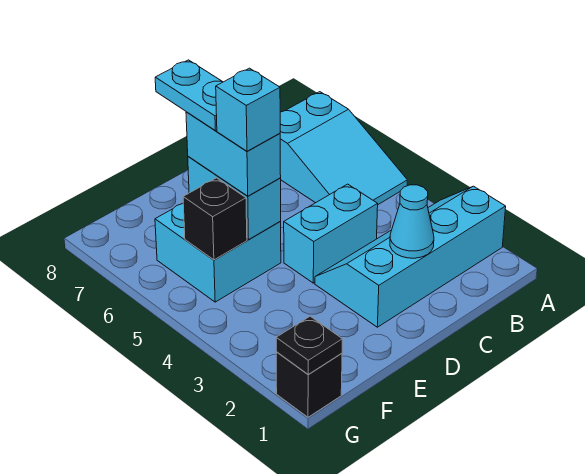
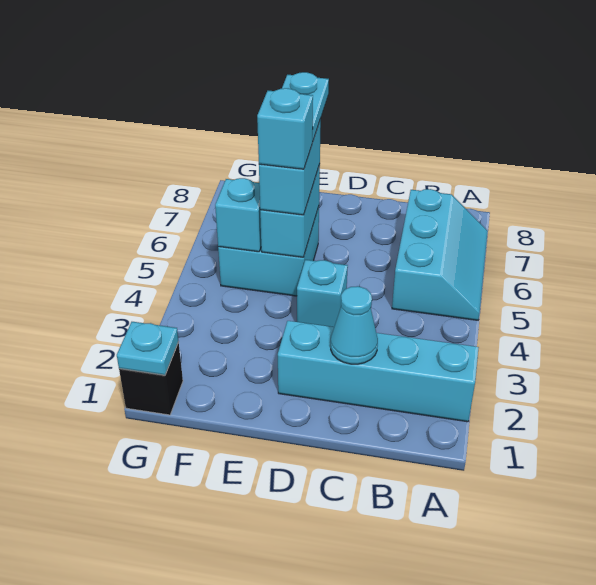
cyan slope A5:B7 level 1 top 7 -> cyan slope A5:B7 level 1 top B
cyan brick C4:D4 level 1 -> cyan brick D4 level 1
black brick F5 level 2 -> cyan brick F5 level 2
black plate G1 level 2 -> cyan plate G1 level 2

